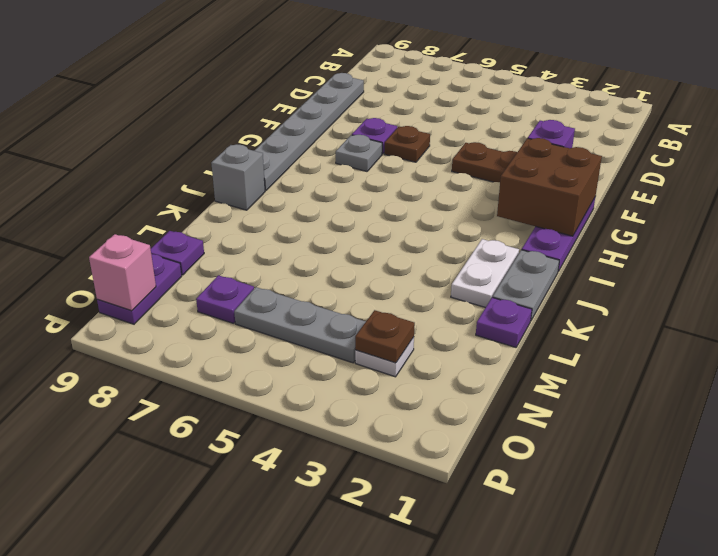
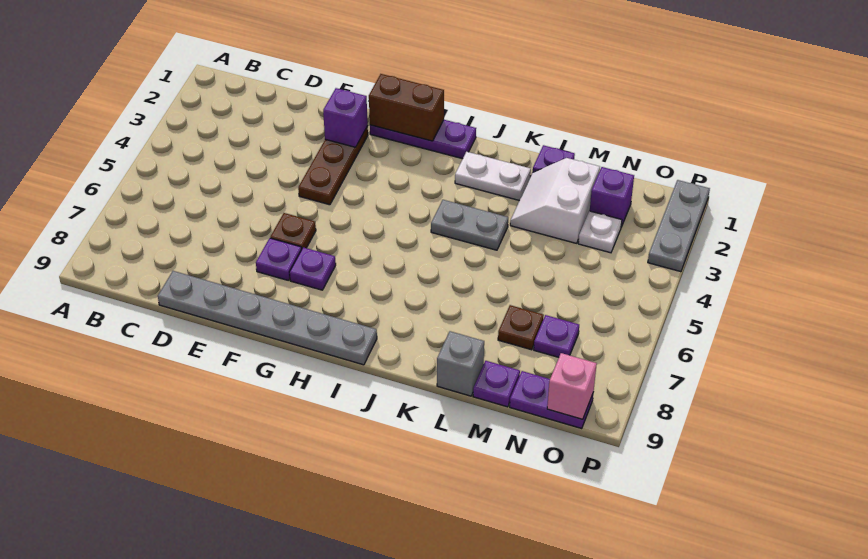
brown brick G1:H2 level 2 -> brown brick G1:H1 level 2
grey plate G7 level 1 -> purple plate G7 level 1
grey plate J1:K1 level 1 -> grey plate J4:K4 level 1
grey brick J9 level 1 -> grey brick L9 level 1
none -> white slope L2:M3 level 1 top M
none -> purple brick N2 level 1
brown plate N3 level 2 -> brown plate M7 level 1
grey plate N4:N6 level 1 -> grey plate P1:P3 level 1

